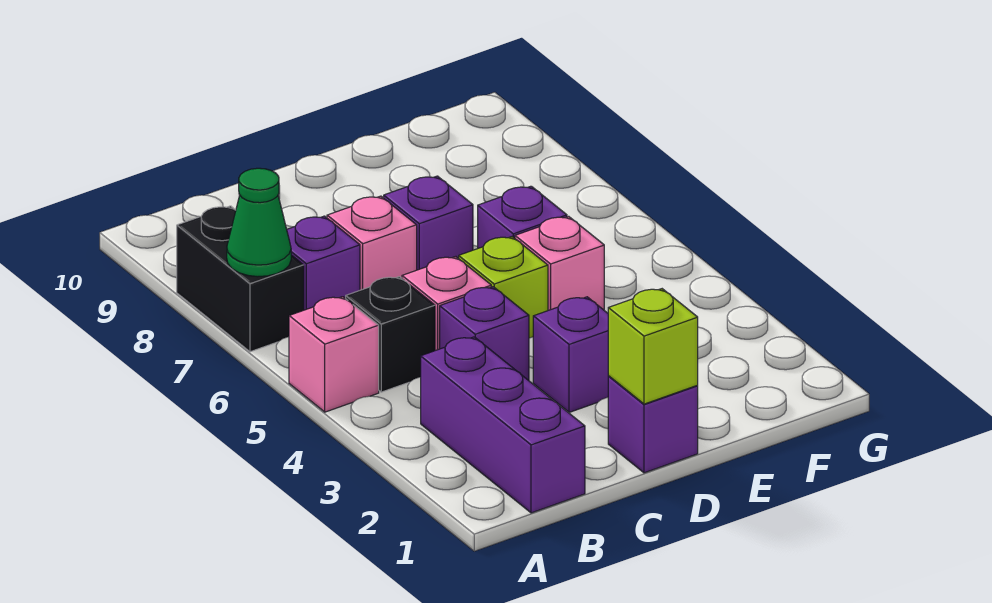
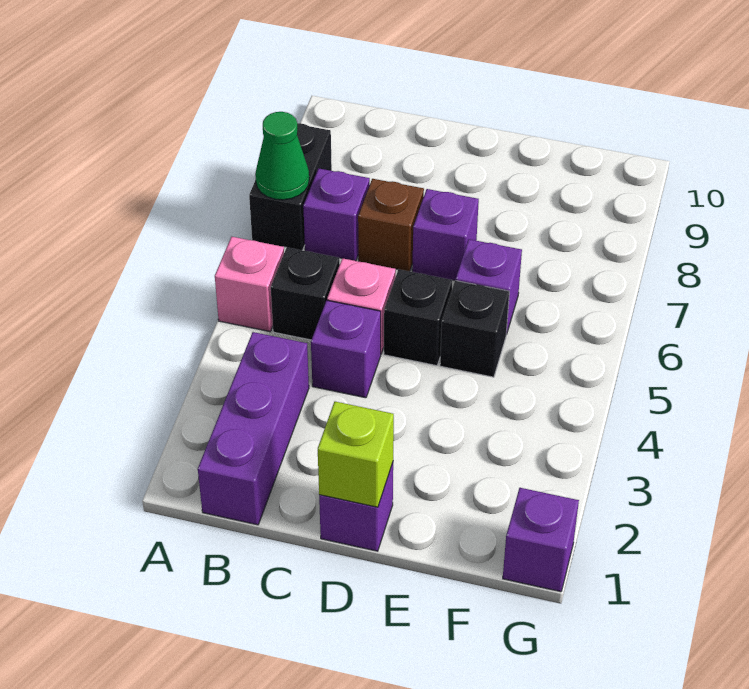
pink brick C7 level 1 -> brown brick C7 level 1
purple brick D3 level 1 -> purple brick G1 level 1
lime brick D5 level 1 -> black brick D5 level 1
pink brick E5 level 1 -> black brick E5 level 1

